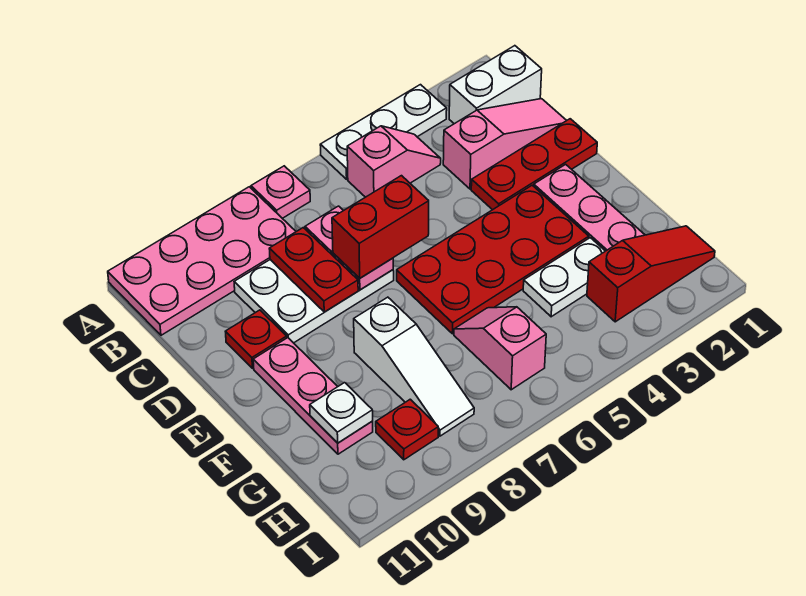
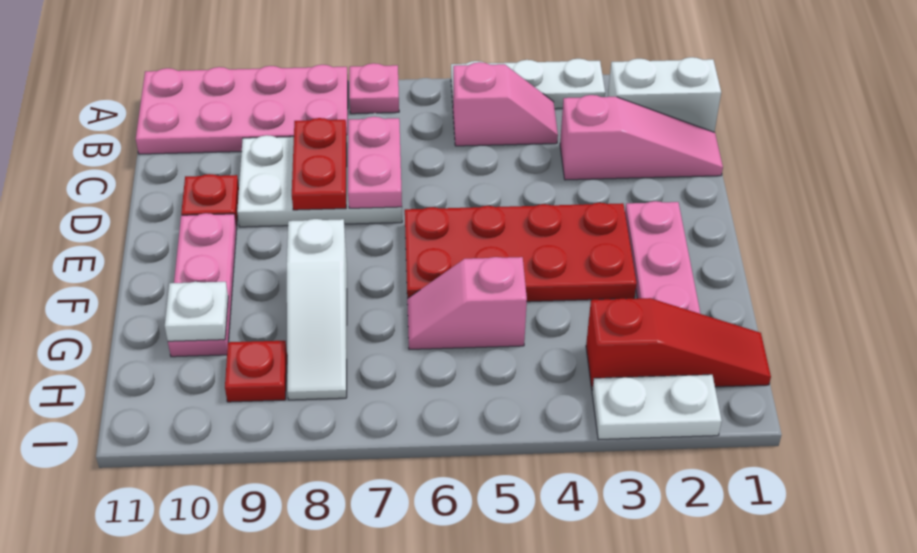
red plate D1:D3 level 1 -> none
red brick D6:D7 level 3 -> none
white plate G3:G4 level 1 -> white plate I2:I3 level 1
pink slope G6:H6 level 1 top H -> pink slope G5:G6 level 1 top 5

